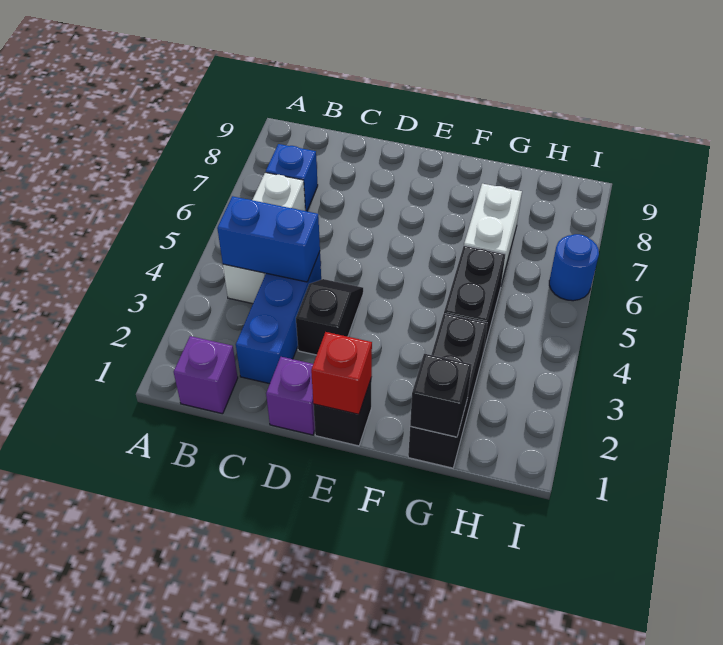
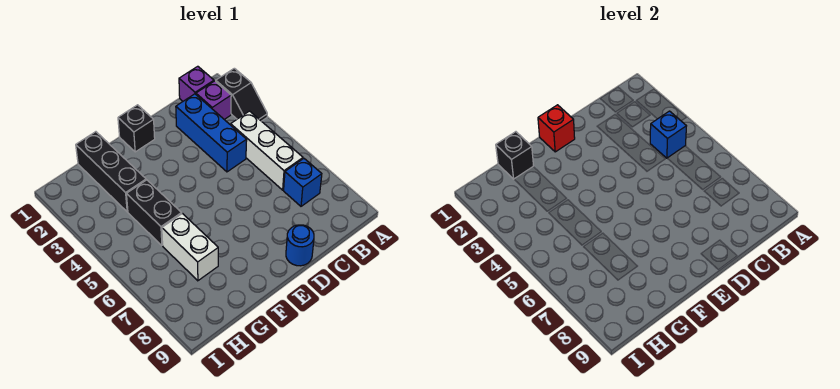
blue brick B4:C4 level 2 -> blue brick B4 level 2
purple brick D1 level 1 -> purple brick B2 level 1
black slope D3:D4 level 1 top 3 -> black slope A2:A3 level 1 top 2
blue round brick I6 level 1 -> blue round brick D9 level 1

